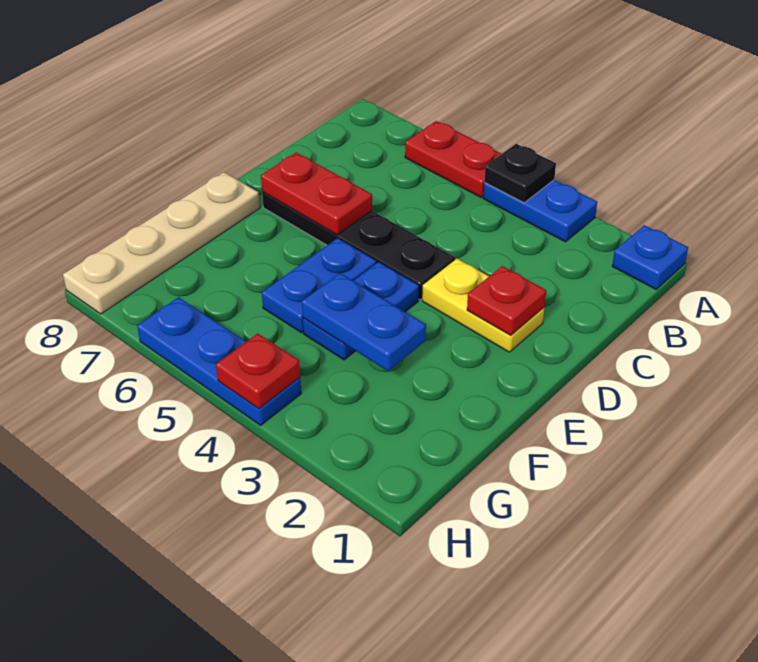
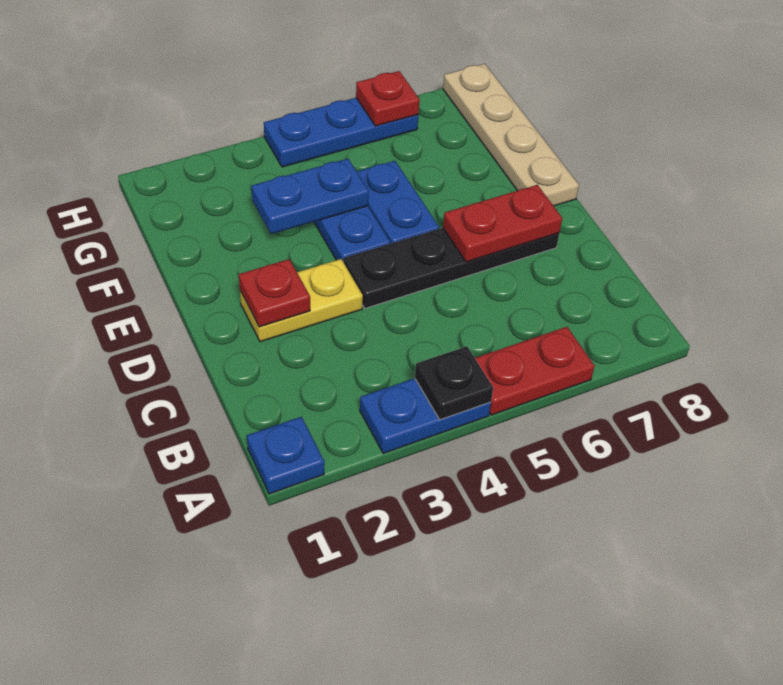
red plate H4 level 2 -> red plate H6 level 2

